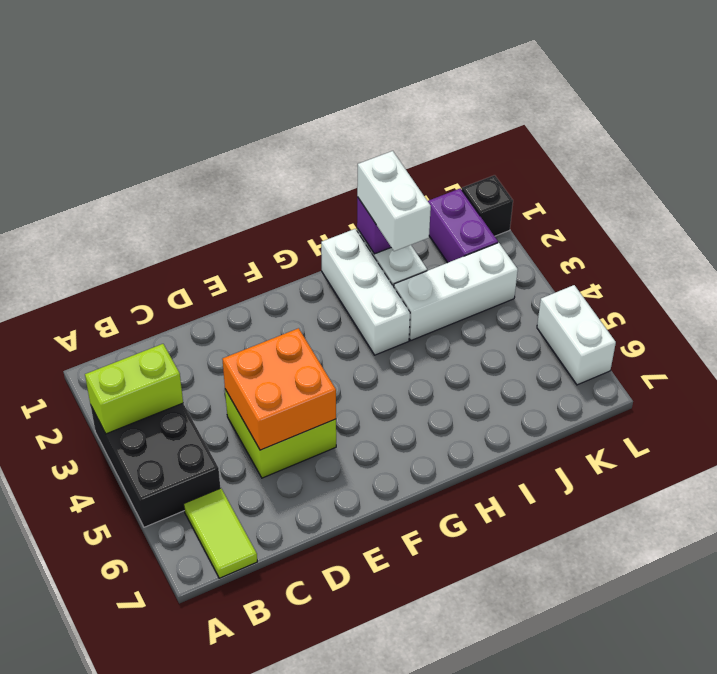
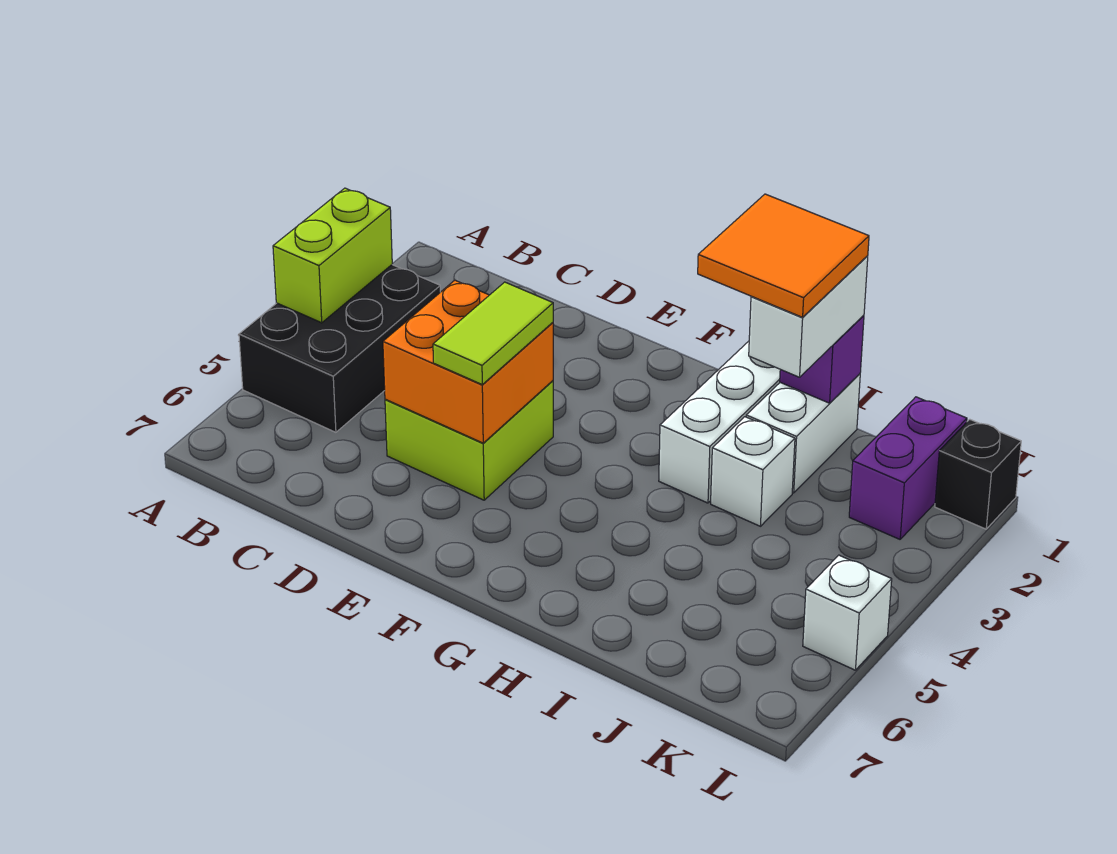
lime brick A3:B3 level 2 -> lime brick A3:A4 level 2
lime tile B6:B7 level 1 -> lime tile E4:E5 level 3
none -> orange tile H1:I2 level 4
white brick I3:K3 level 1 -> white brick I3 level 1
white brick L5:L6 level 1 -> white brick L5 level 1

